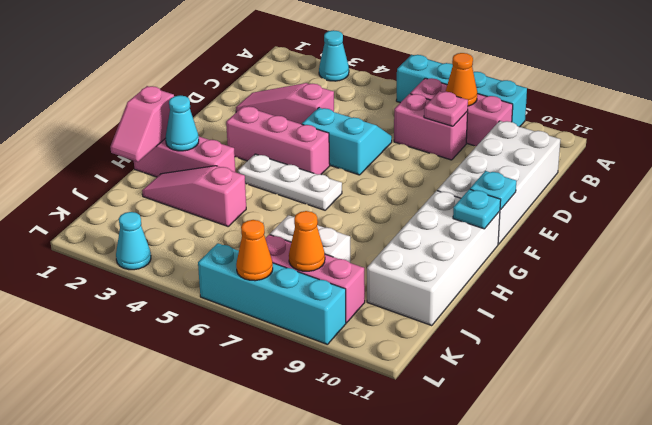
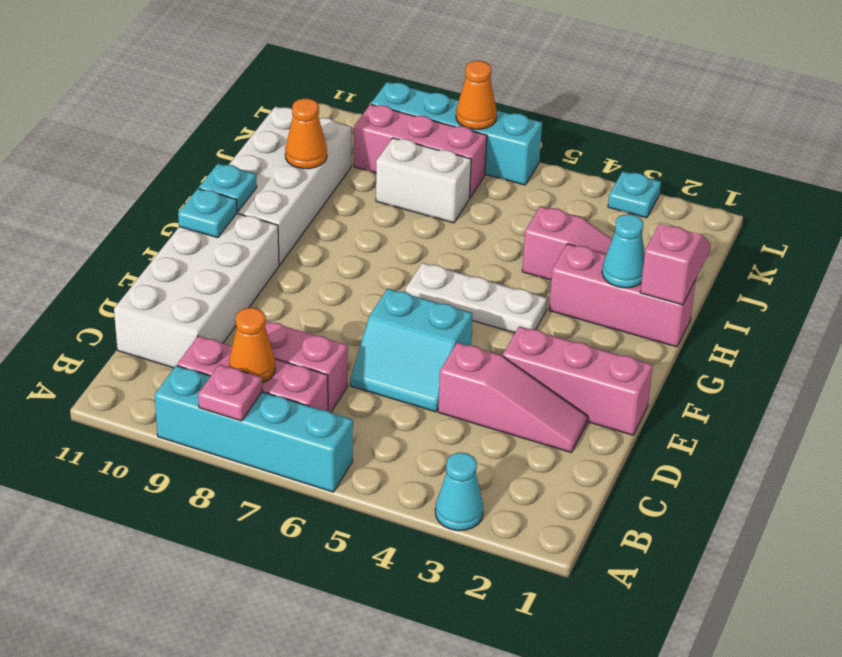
pink plate C8 level 2 -> pink plate A8 level 2
pink brick F3:F5 level 1 -> pink brick E1:E3 level 1
orange cone K8 level 2 -> orange cone I10 level 2
cyan cone L3 level 1 -> cyan plate L3 level 1

